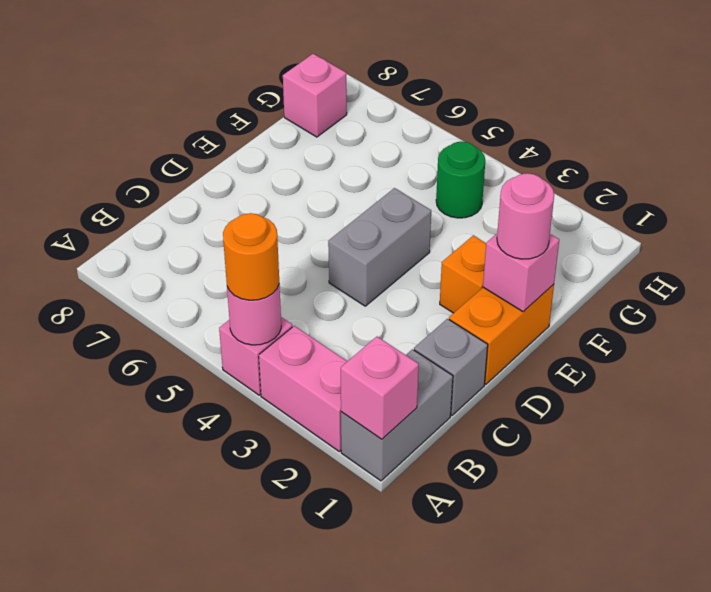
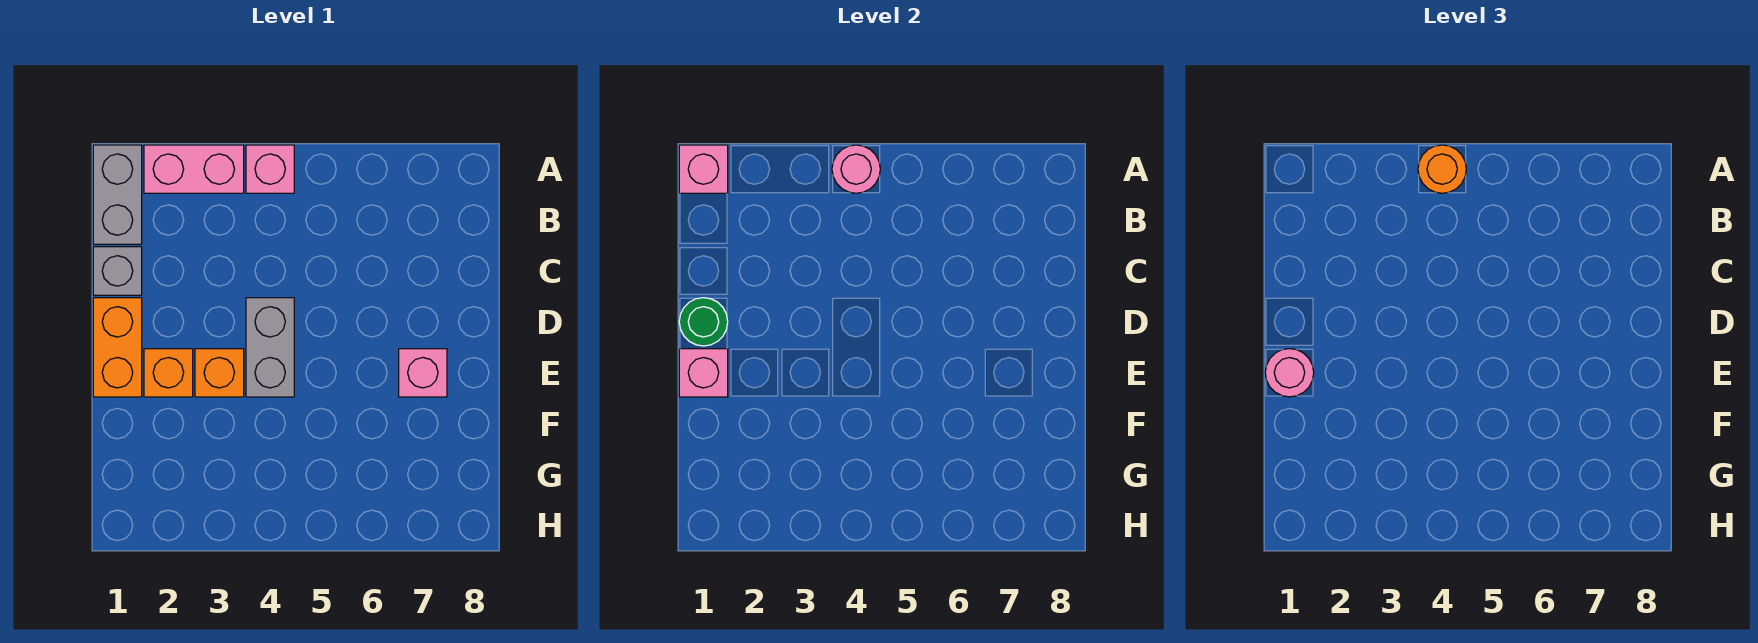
none -> orange brick E3 level 1
green round brick G4 level 1 -> green round brick D1 level 2
pink brick G8 level 1 -> pink brick E7 level 1

